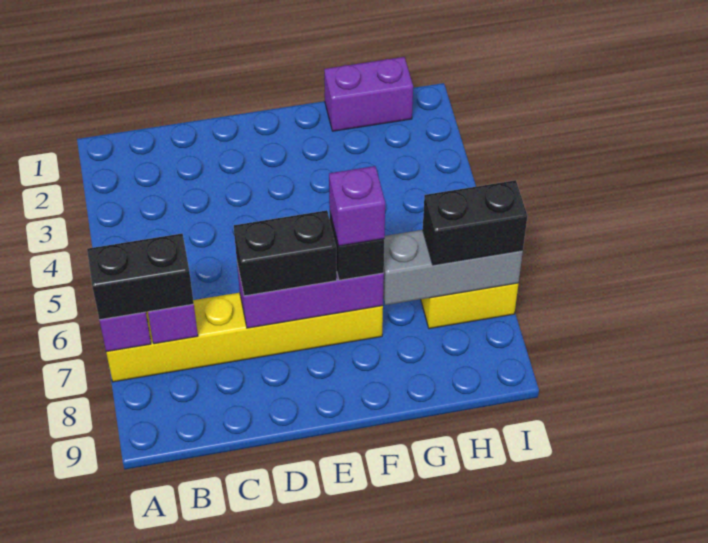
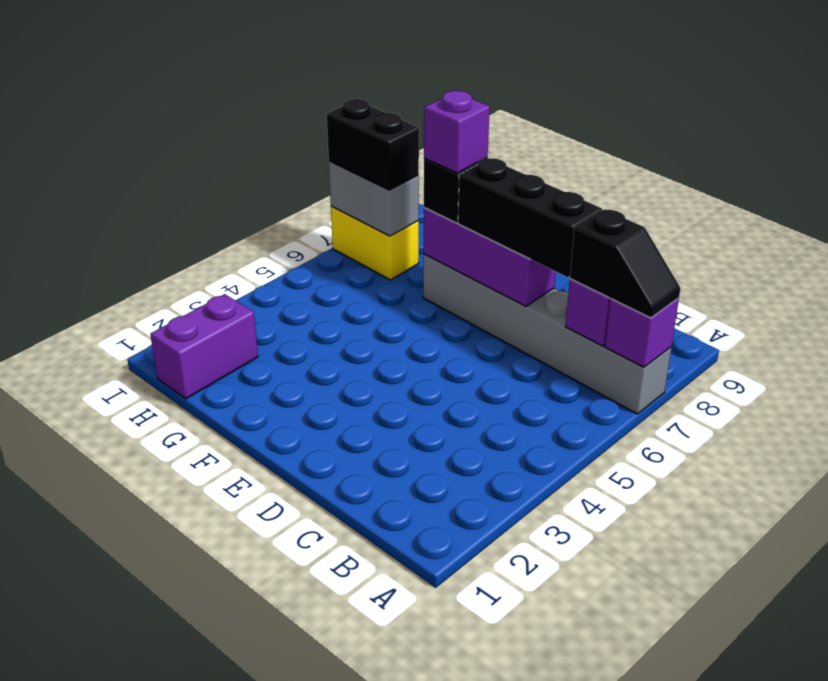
yellow brick A7:F7 level 1 -> grey brick A7:F7 level 1
black brick A7:B7 level 3 -> black slope A7:B7 level 3 top B
black brick D7:E7 level 3 -> black brick C7:E7 level 3
purple brick G1:H1 level 1 -> purple brick H1:H2 level 1
grey brick G7:I7 level 2 -> grey brick H7:I7 level 2

